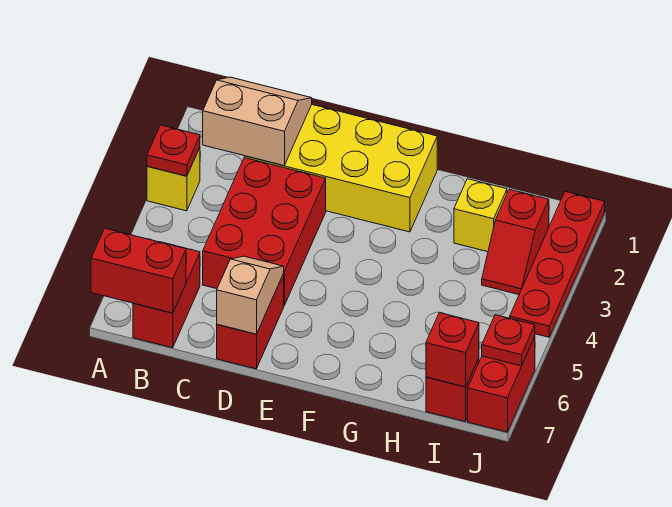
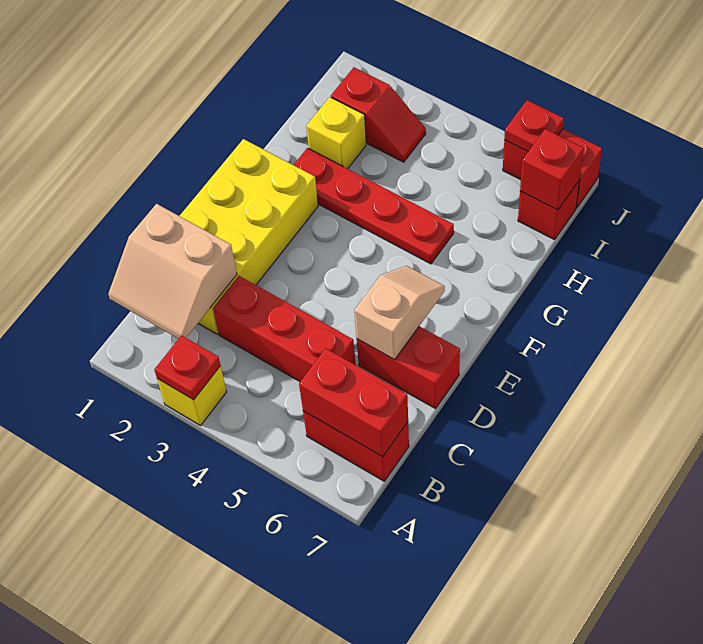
red brick A7:B7 level 2 -> red brick B6:B7 level 2
tan slope B1:C2 level 2 top 2 -> tan slope B1:C2 level 2 top C
red brick C3:D5 level 1 -> red brick C3:C5 level 1
tan slope D6:D7 level 2 top 7 -> tan slope D6:E6 level 2 top D
red plate J1:J4 level 1 -> red plate G2:G5 level 1

